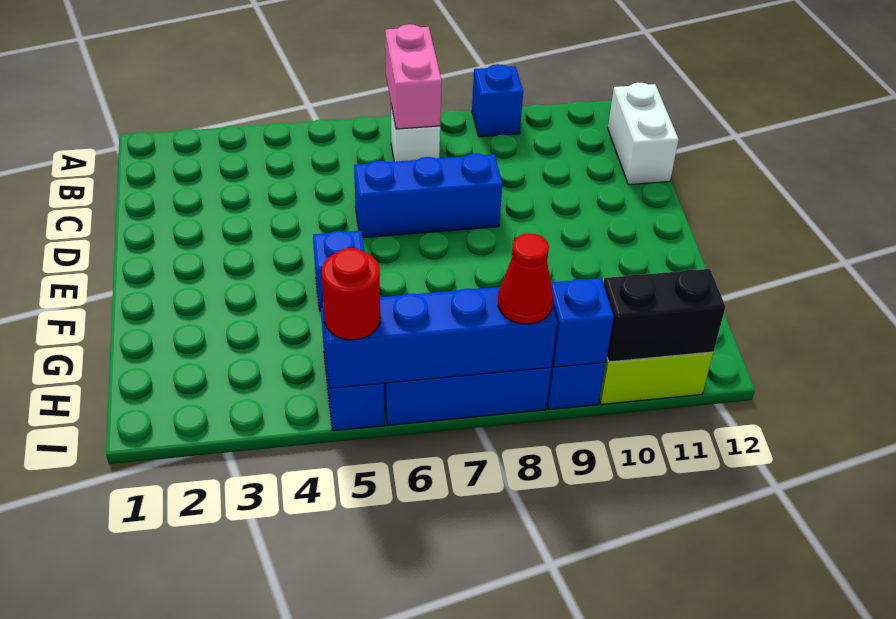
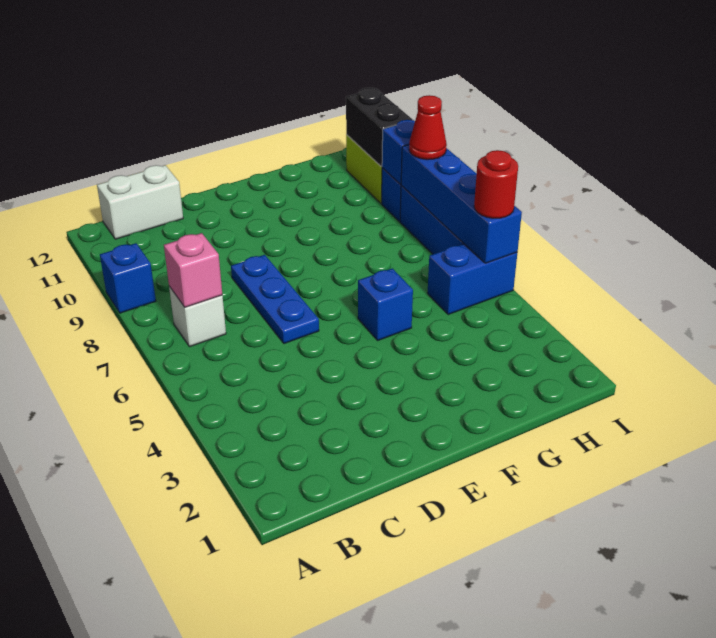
pink brick A7:B7 level 2 -> pink brick B7 level 2
blue brick D6:D8 level 1 -> blue plate D6:D8 level 1

